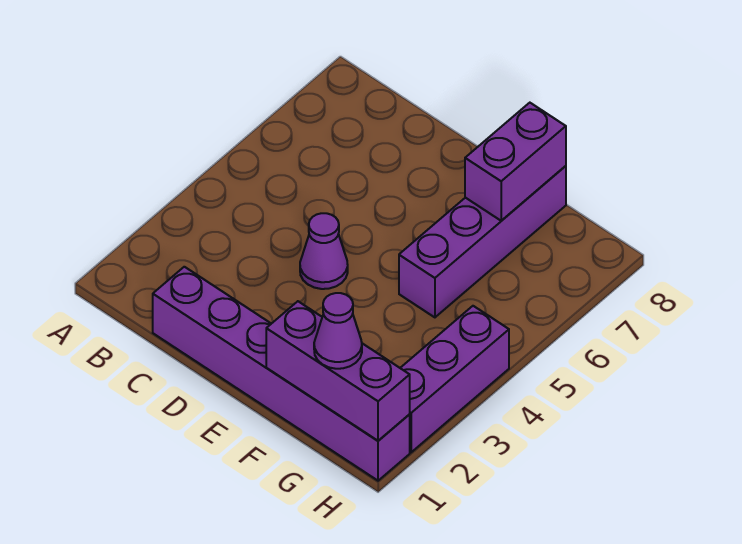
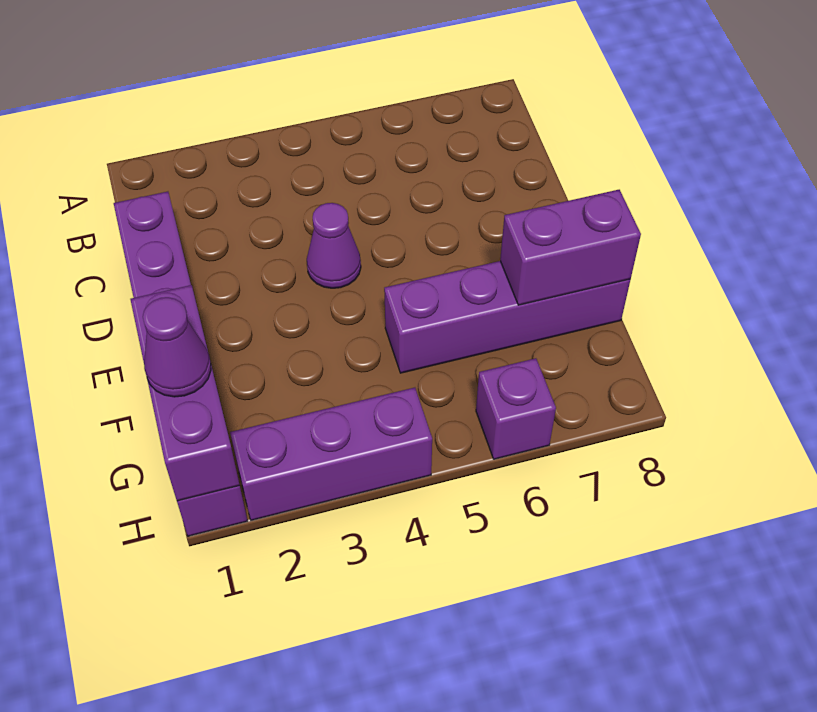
none -> purple brick H6 level 1

